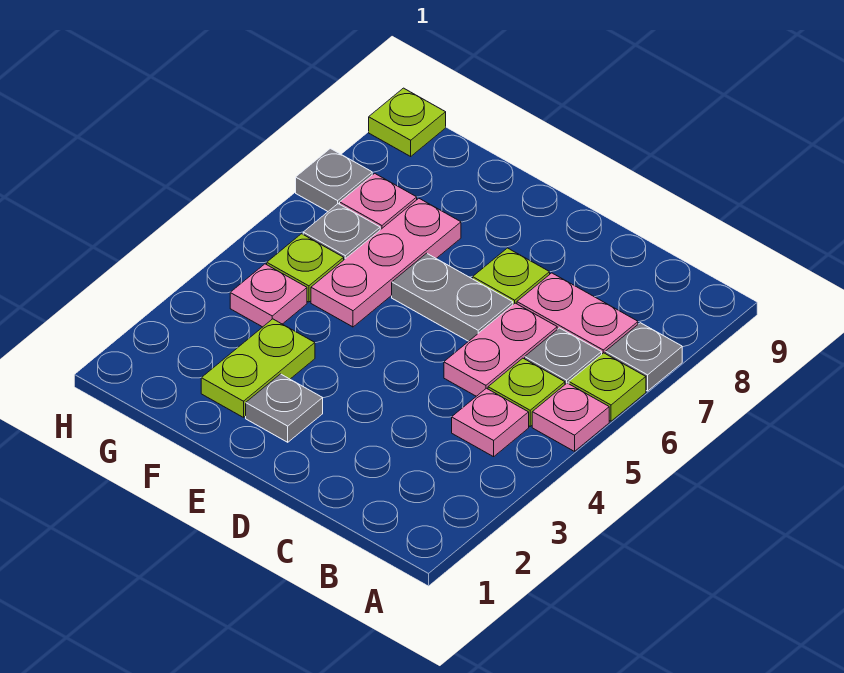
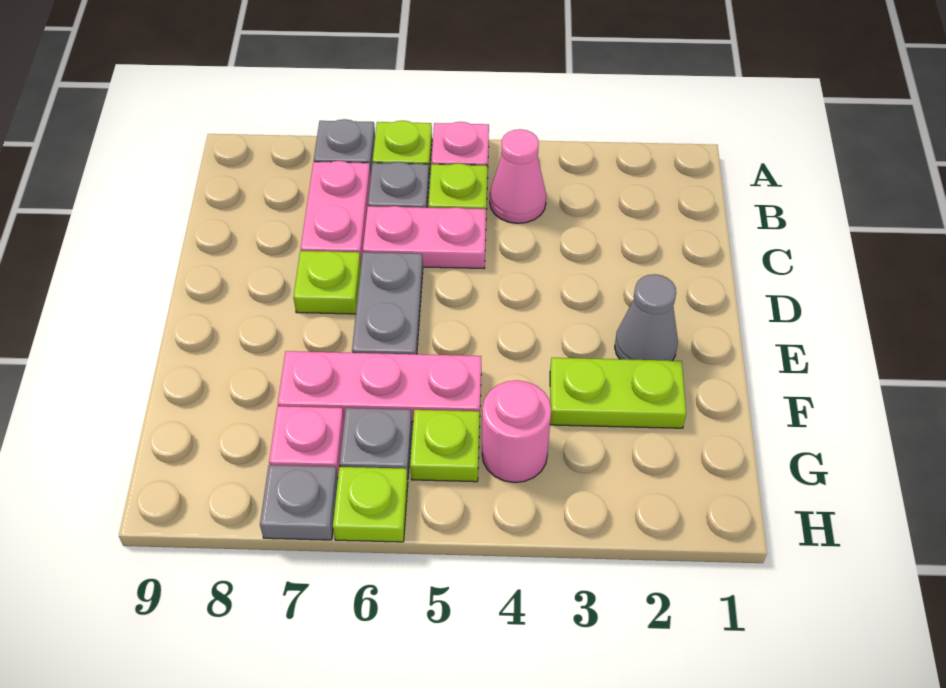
pink plate B4 level 1 -> pink cone B4 level 1
grey plate E2 level 1 -> grey cone E2 level 1
pink plate G4 level 1 -> pink round brick G4 level 1
lime plate H9 level 1 -> lime plate H6 level 1

